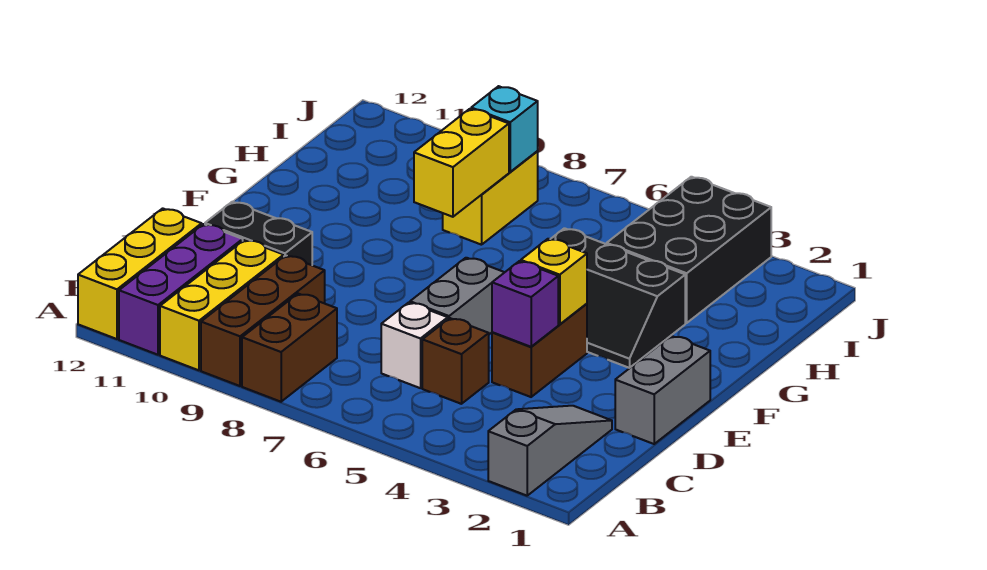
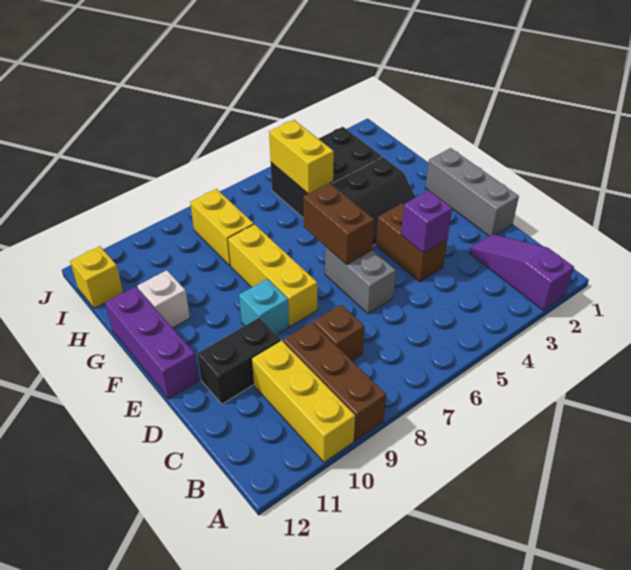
grey slope A2:C2 level 1 top A -> purple slope A2:C2 level 1 top A
brown brick A8:B8 level 1 -> brown brick E6:F6 level 2
purple brick A11:C11 level 1 -> purple brick E12:G12 level 1
yellow brick A12:C12 level 1 -> yellow brick E8:G8 level 1
brown brick C5 level 1 -> brown brick C8 level 1
white brick C6 level 1 -> white brick G11 level 1
grey brick D1:E1 level 1 -> grey brick D1:F1 level 1
yellow brick E4 level 2 -> yellow brick I12 level 1
yellow brick G8:H8 level 2 -> yellow brick H5:I5 level 2
black brick H3:J4 level 1 -> black brick H3:I5 level 1
cyan brick I8 level 2 -> cyan brick E9 level 1

